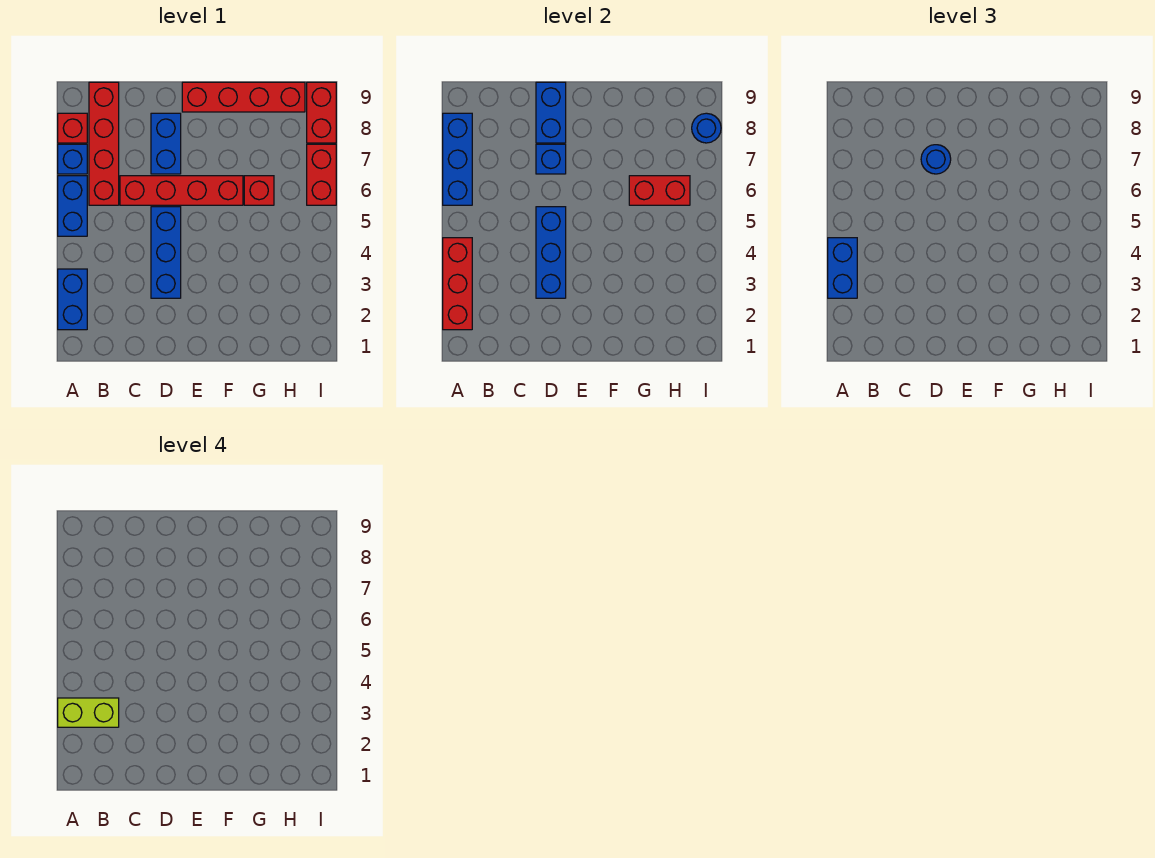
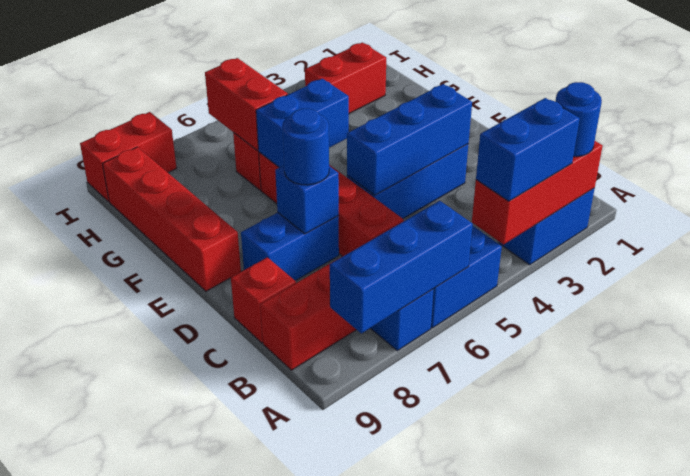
lime brick A3:B3 level 4 -> none
red brick A8 level 1 -> red brick C9 level 1
blue brick D8:D9 level 2 -> blue brick F5:F6 level 2
red brick I6:I7 level 1 -> red brick H2:H3 level 1
blue round brick I8 level 2 -> blue round brick A2 level 3

